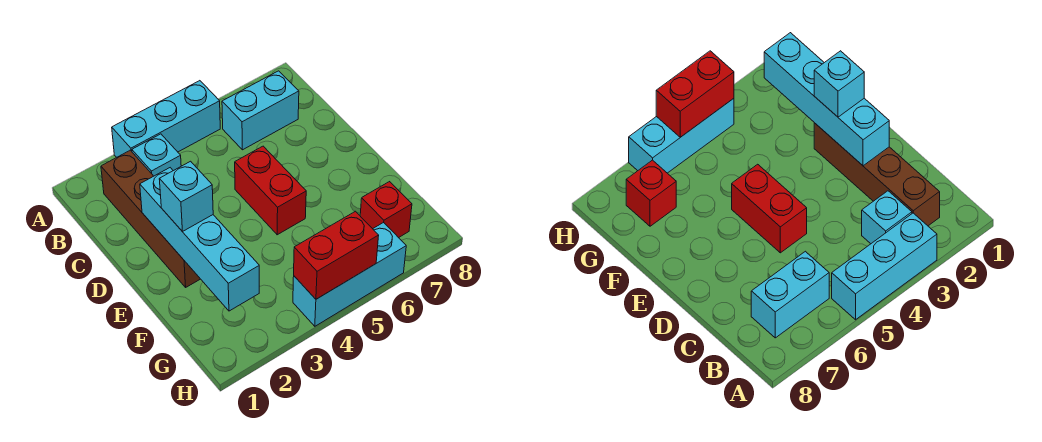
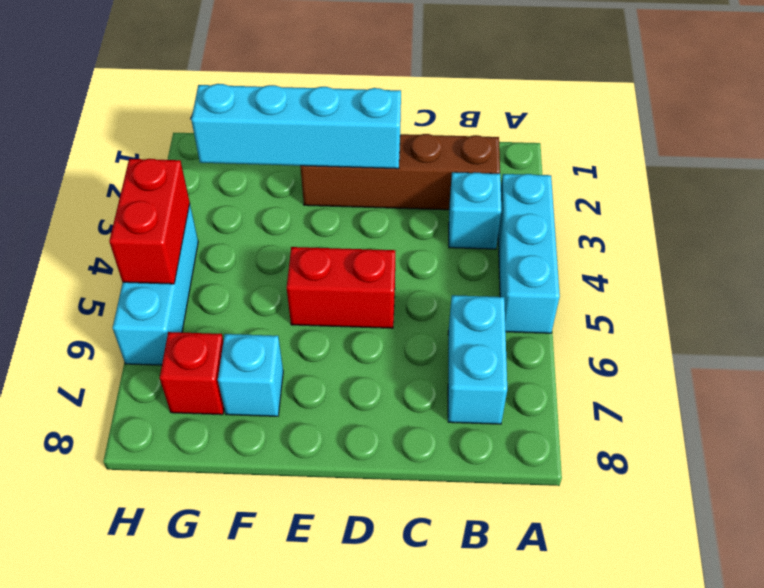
cyan brick E2 level 3 -> cyan brick F7 level 1

